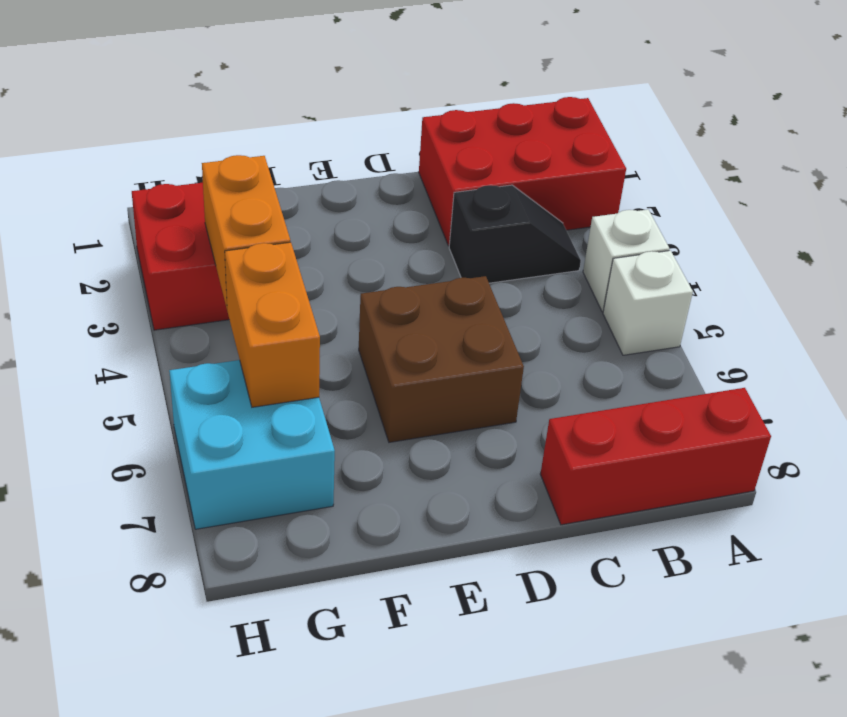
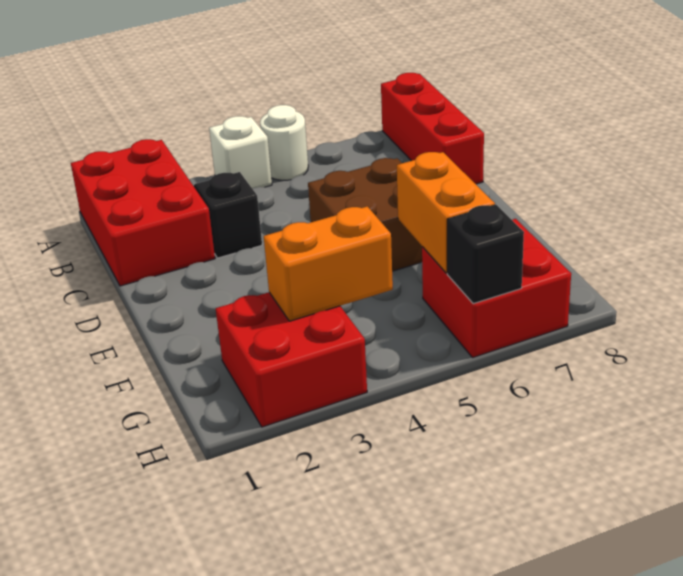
white brick A5 level 1 -> white round brick A5 level 1
orange brick G5:G6 level 2 -> orange brick F6:G6 level 2
cyan brick G6:H7 level 1 -> red brick G6:H7 level 1
none -> black brick H6 level 2

